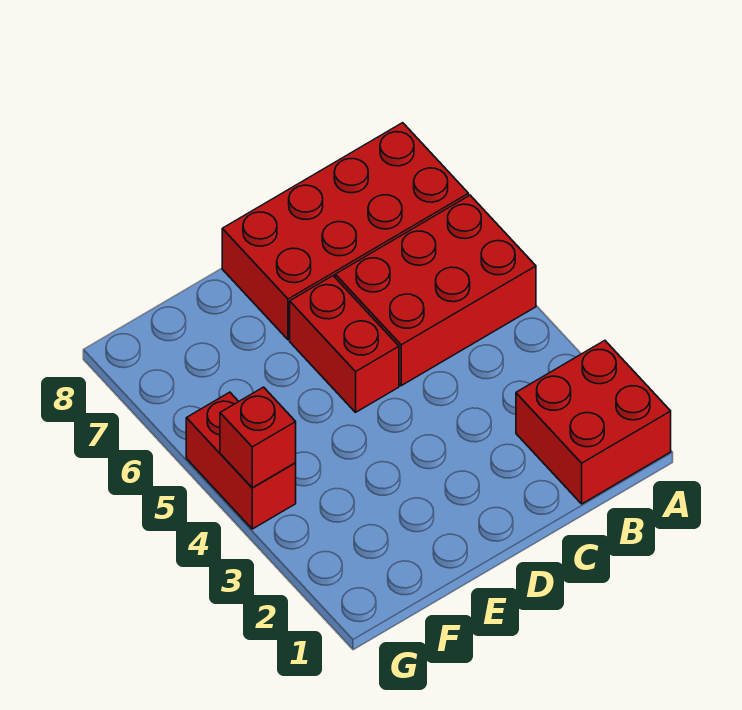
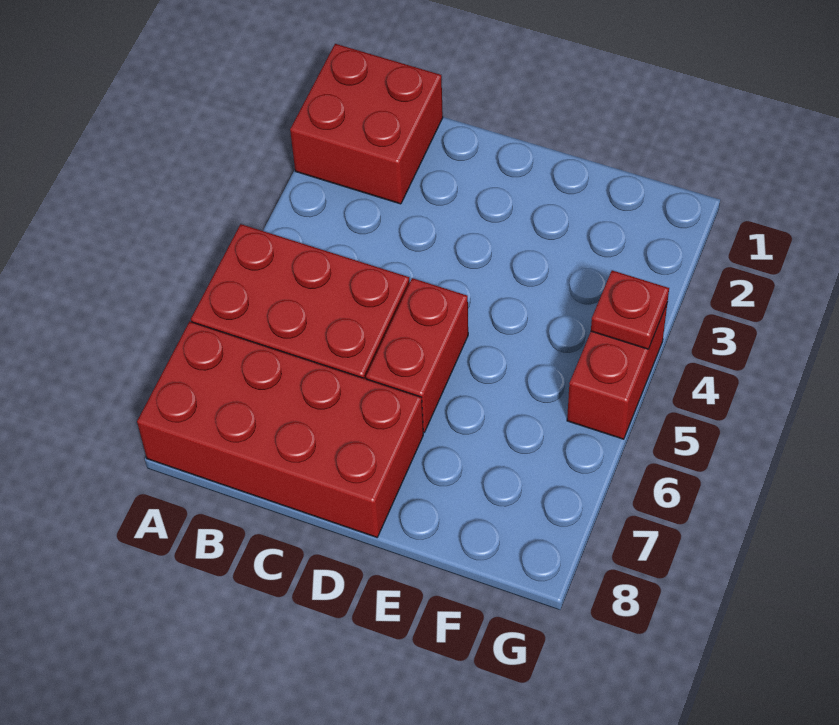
red brick G4 level 2 -> red plate G4 level 2

